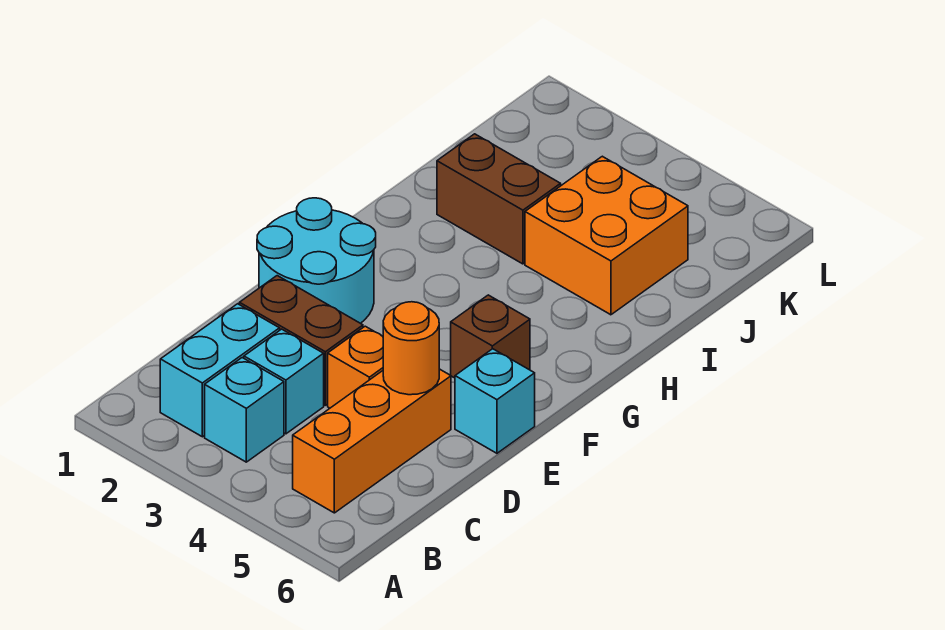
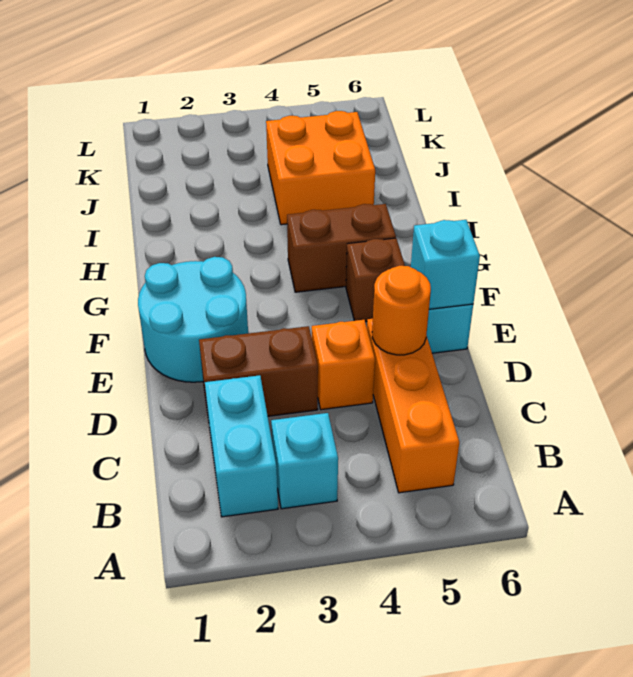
cyan brick C3 level 1 -> cyan brick E6 level 2
brown brick I2:I3 level 1 -> brown brick G4:G5 level 1

